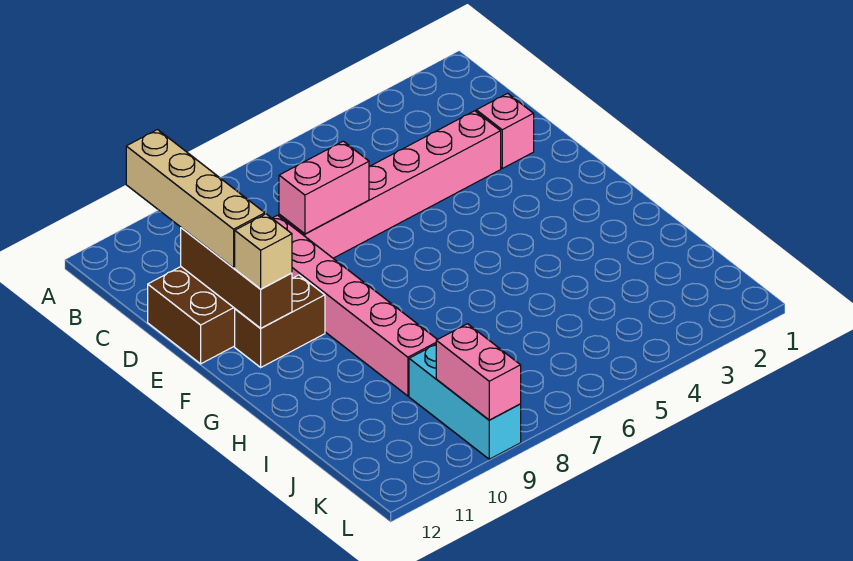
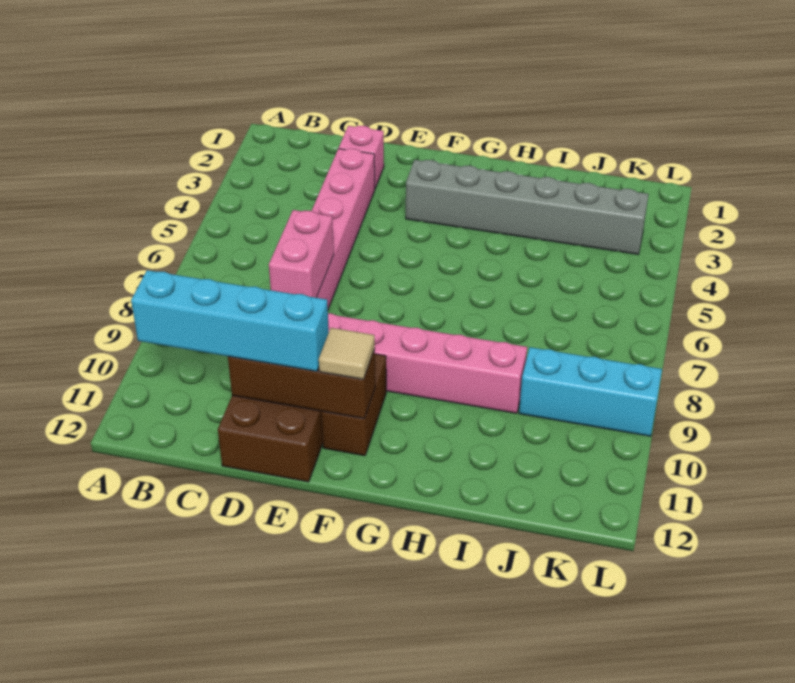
tan brick B11:E11 level 3 -> cyan brick B11:E11 level 3
none -> grey brick F3:K3 level 1
tan brick F11 level 3 -> tan tile F11 level 3
pink brick K9:L9 level 2 -> none

